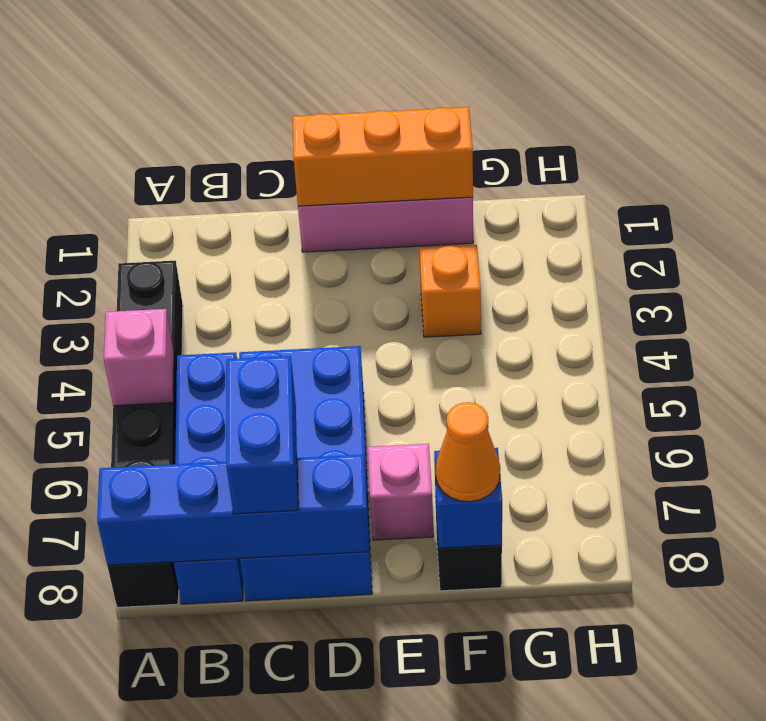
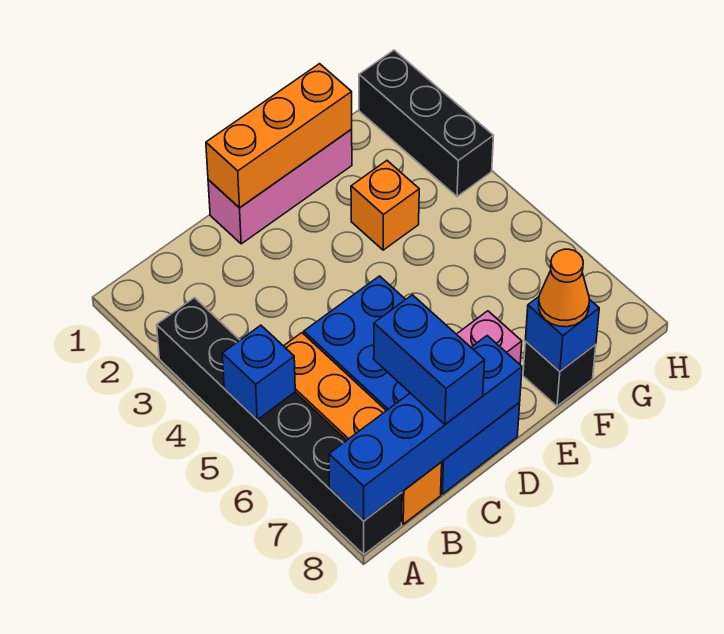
pink brick A5 level 2 -> blue brick A5 level 2
blue brick B5:B8 level 1 -> orange brick B5:B8 level 1
none -> black brick H1:H3 level 1

